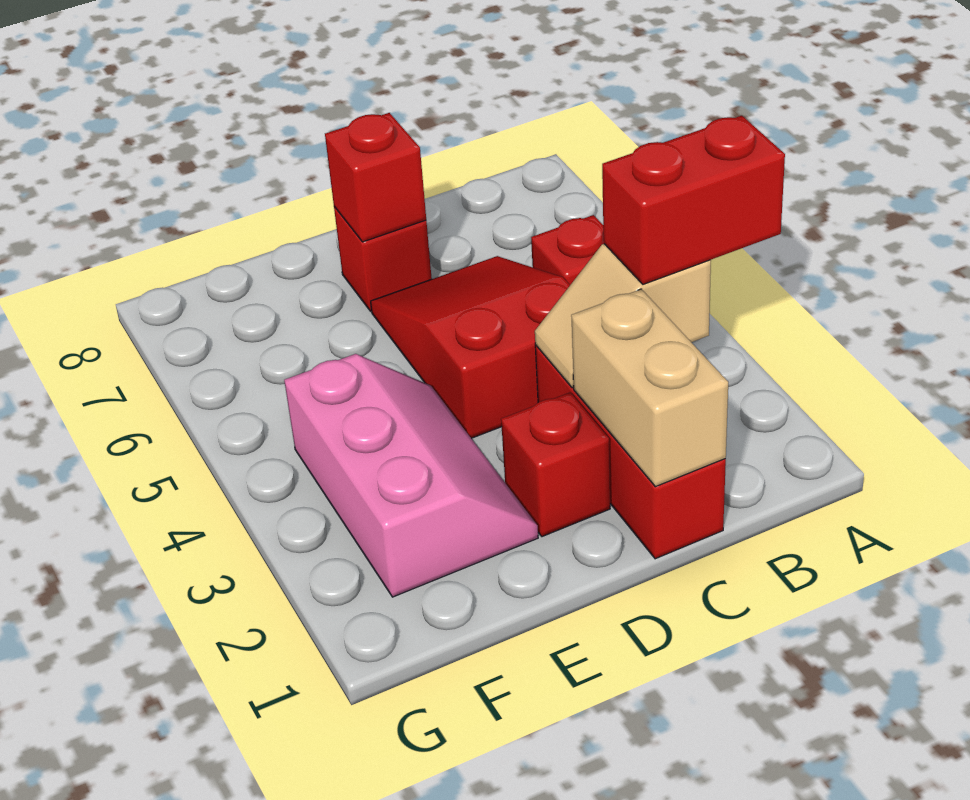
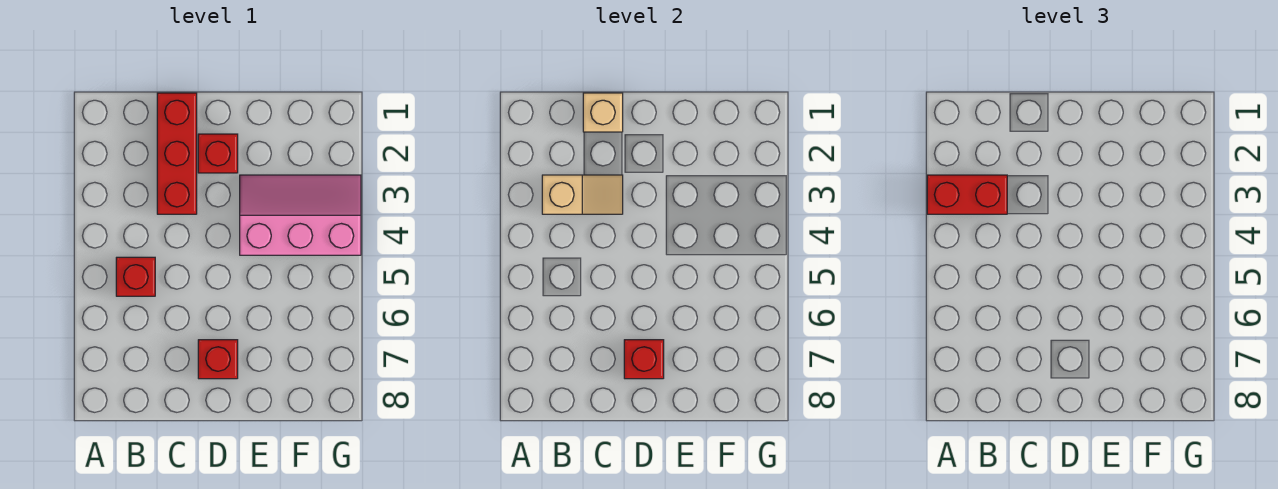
tan brick C1:C2 level 2 -> tan brick C1 level 2
red slope C4:D6 level 1 top 4 -> none
pink slope E2:F4 level 1 top F -> pink slope E3:G4 level 1 top 4

